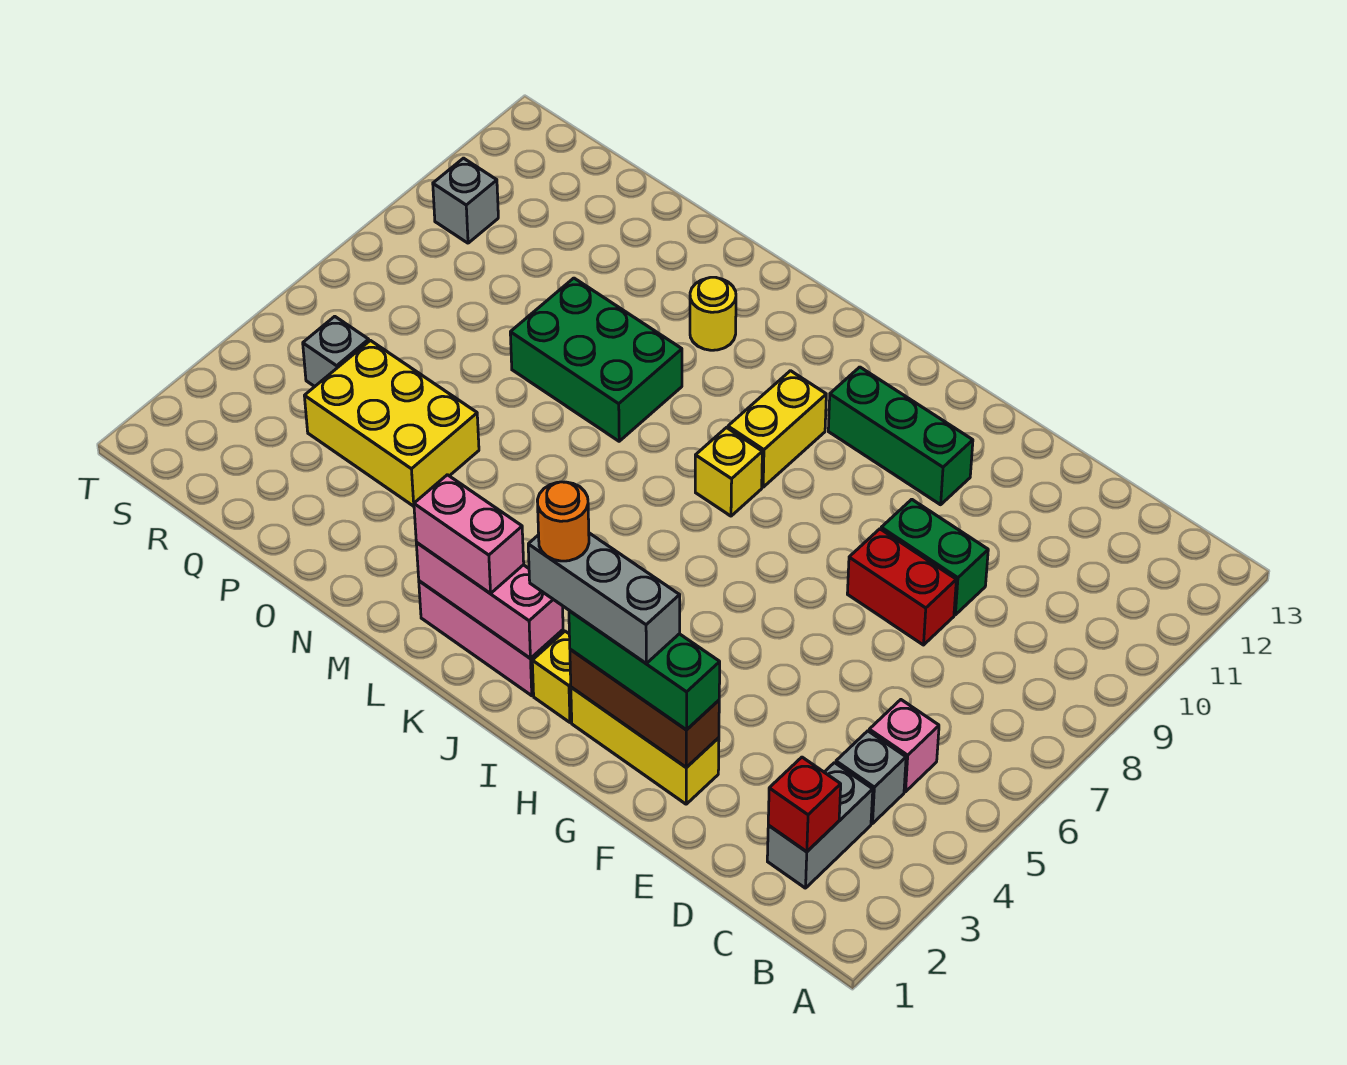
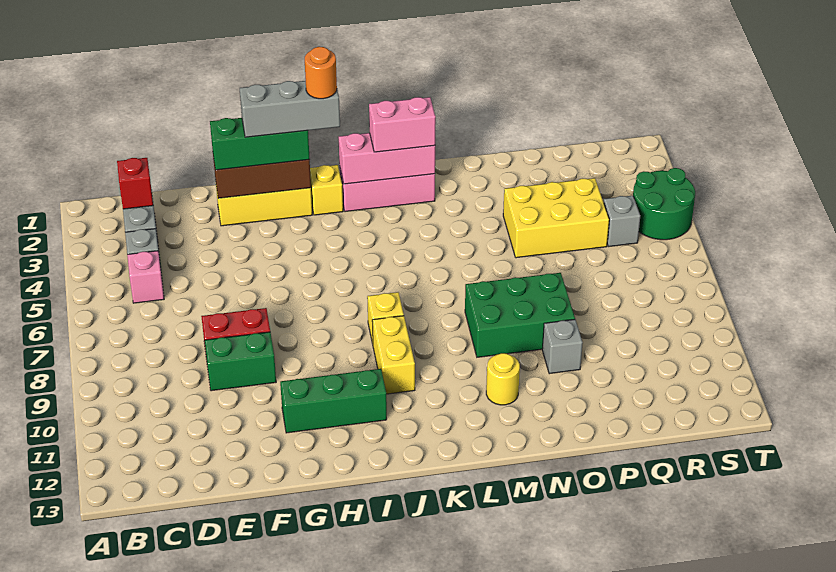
none -> green round brick S4:T5 level 1
grey brick S10 level 1 -> grey brick O10 level 1

